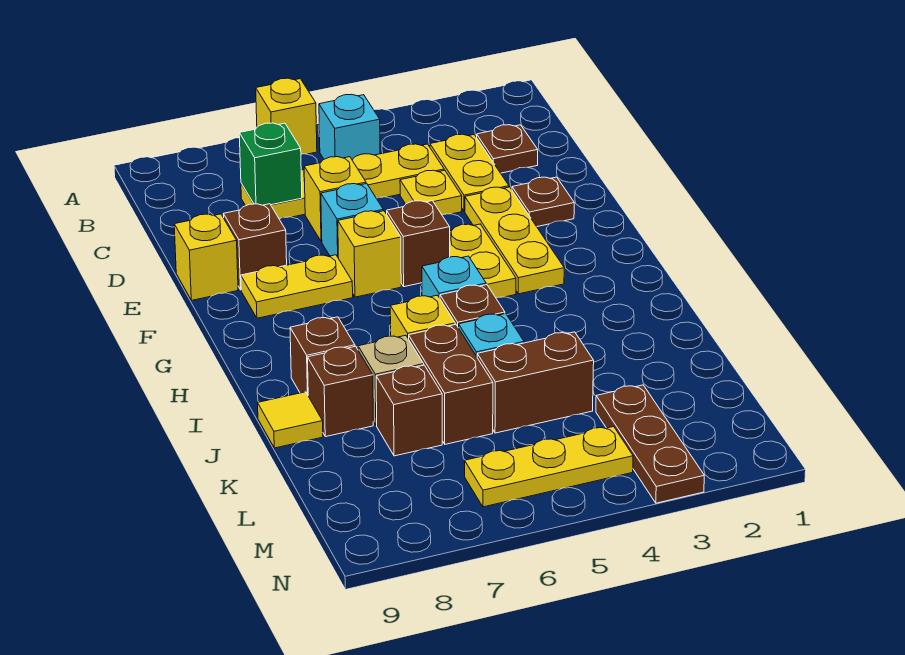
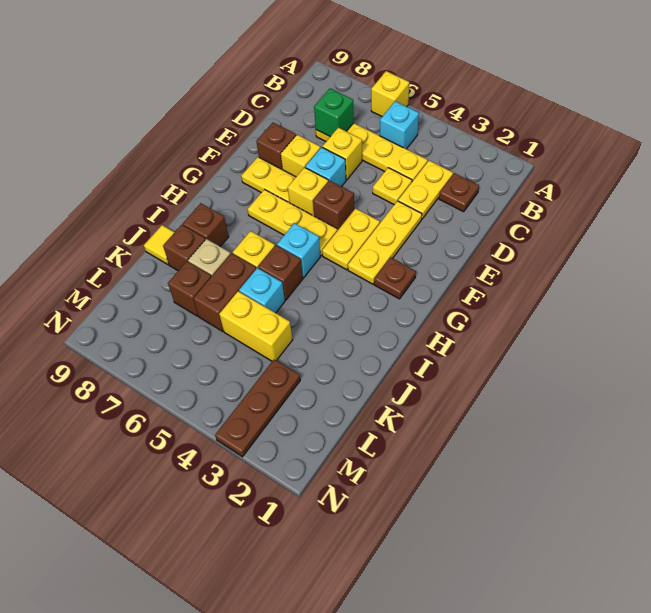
brown plate E2 level 1 -> brown plate G2 level 1
yellow brick E9 level 1 -> yellow brick E7 level 1
brown brick K4:K5 level 1 -> yellow brick K4:K5 level 1
yellow plate M4:M6 level 1 -> yellow plate G5:G7 level 1

